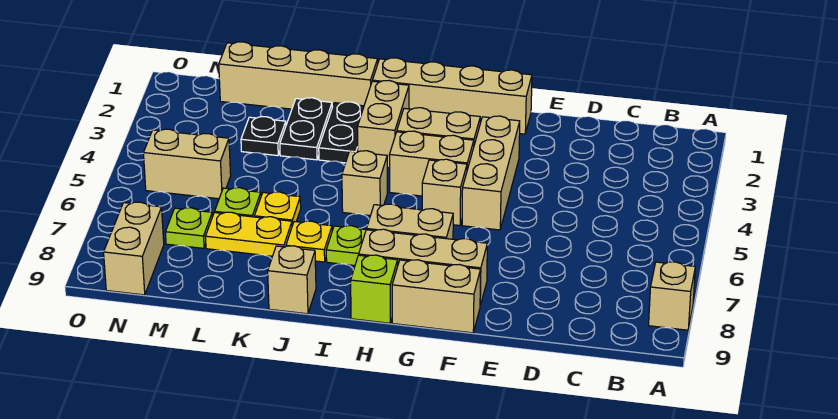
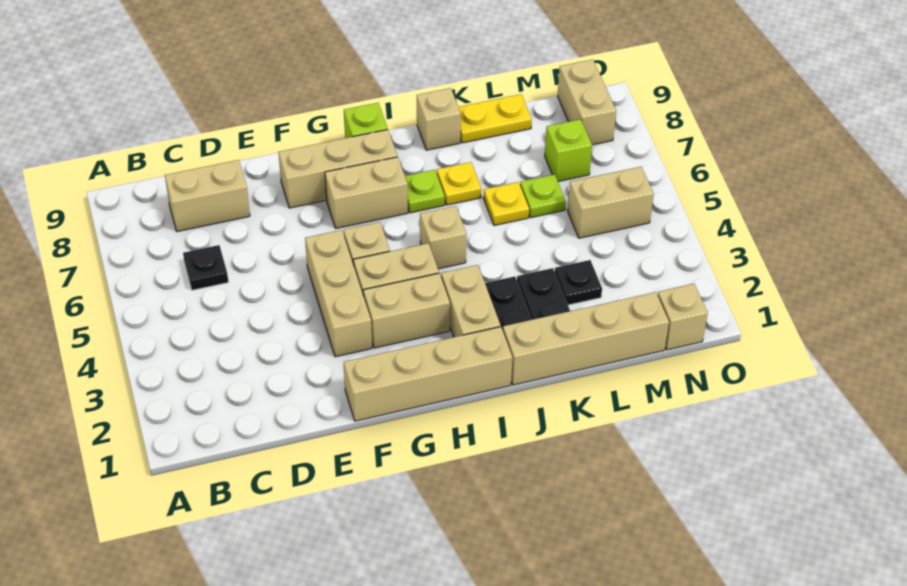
tan brick A8 level 1 -> tan brick N1 level 1
none -> black plate C6 level 1
tan brick F9:G9 level 1 -> tan brick C8:D8 level 1
yellow plate K7:L7 level 1 -> yellow plate K9:L9 level 1
lime plate M7 level 1 -> lime brick M7 level 1

